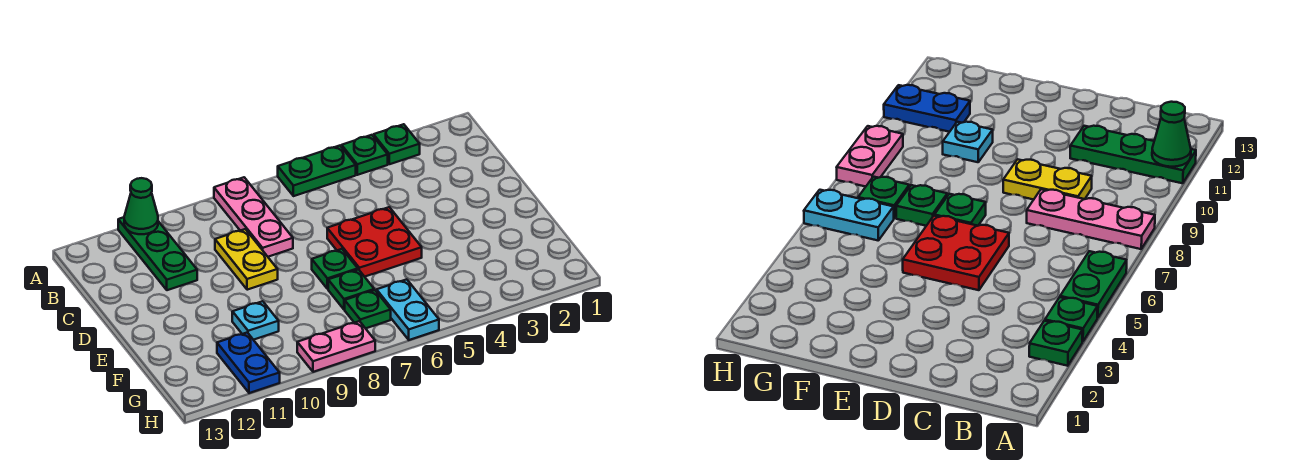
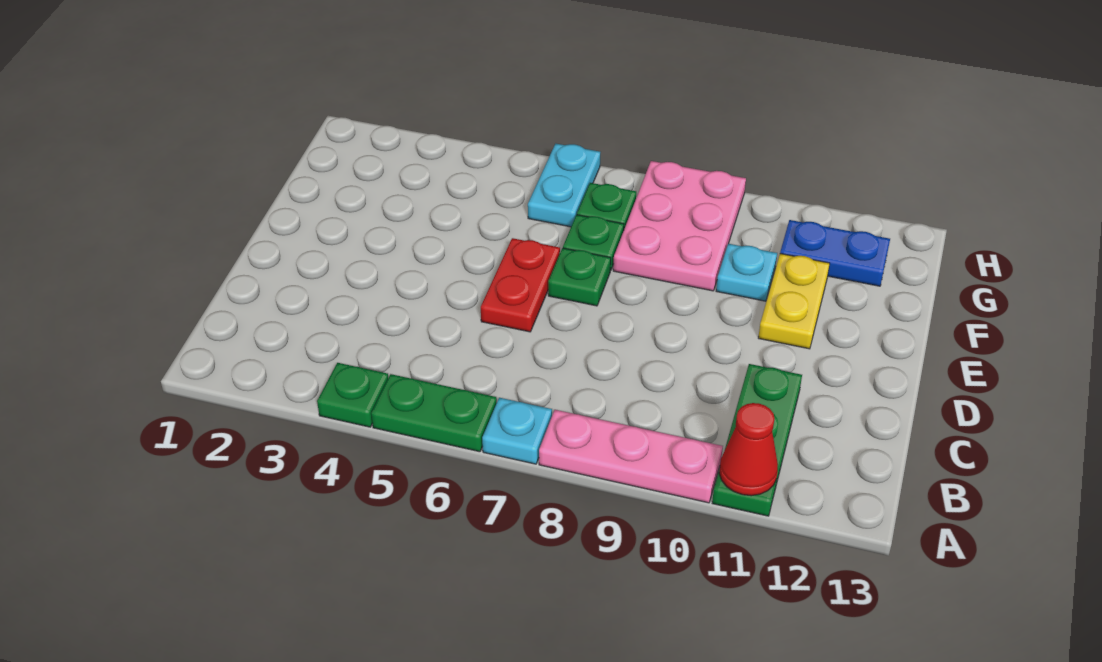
green plate A3 level 1 -> none
none -> cyan plate A7 level 1
pink plate A8:C8 level 1 -> pink plate A8:A10 level 1
green cone A11 level 2 -> red cone A11 level 2
yellow plate C9:D9 level 1 -> yellow plate E11:F11 level 1
red plate D5:E6 level 1 -> red plate D6:E6 level 1
blue plate G11:H11 level 1 -> blue plate G11:G12 level 1
pink plate H8:H9 level 1 -> pink plate F8:H9 level 1

